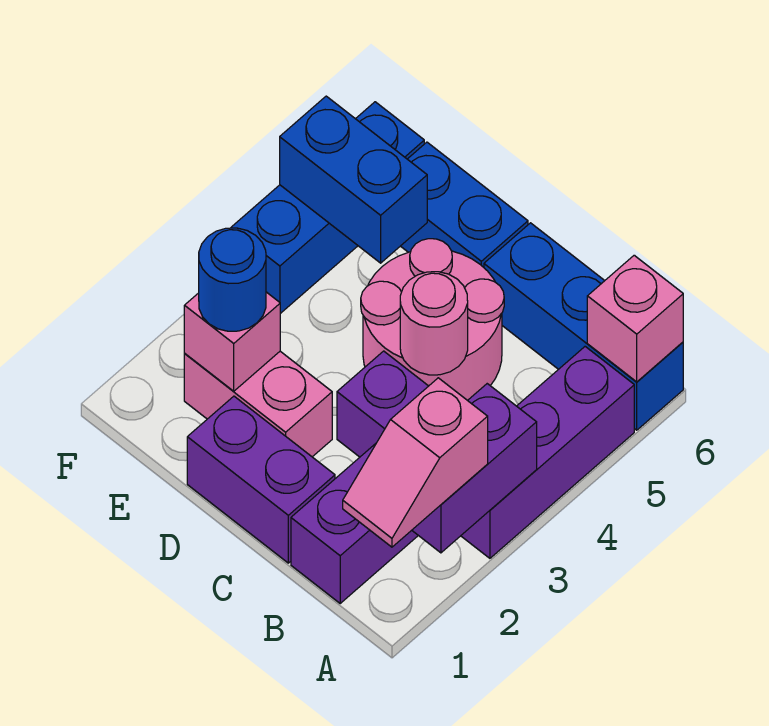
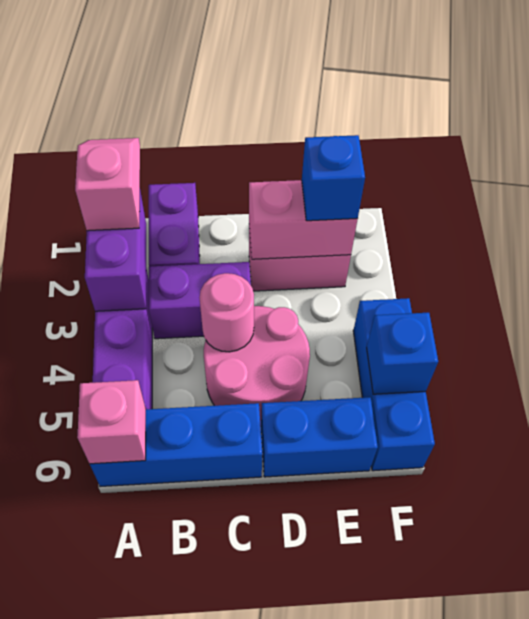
purple brick C1:D1 level 1 -> none
pink brick E2 level 2 -> pink brick D2:E2 level 2
blue round brick E2 level 3 -> blue brick E2 level 3
blue brick E5:F5 level 2 -> blue brick F5 level 2

